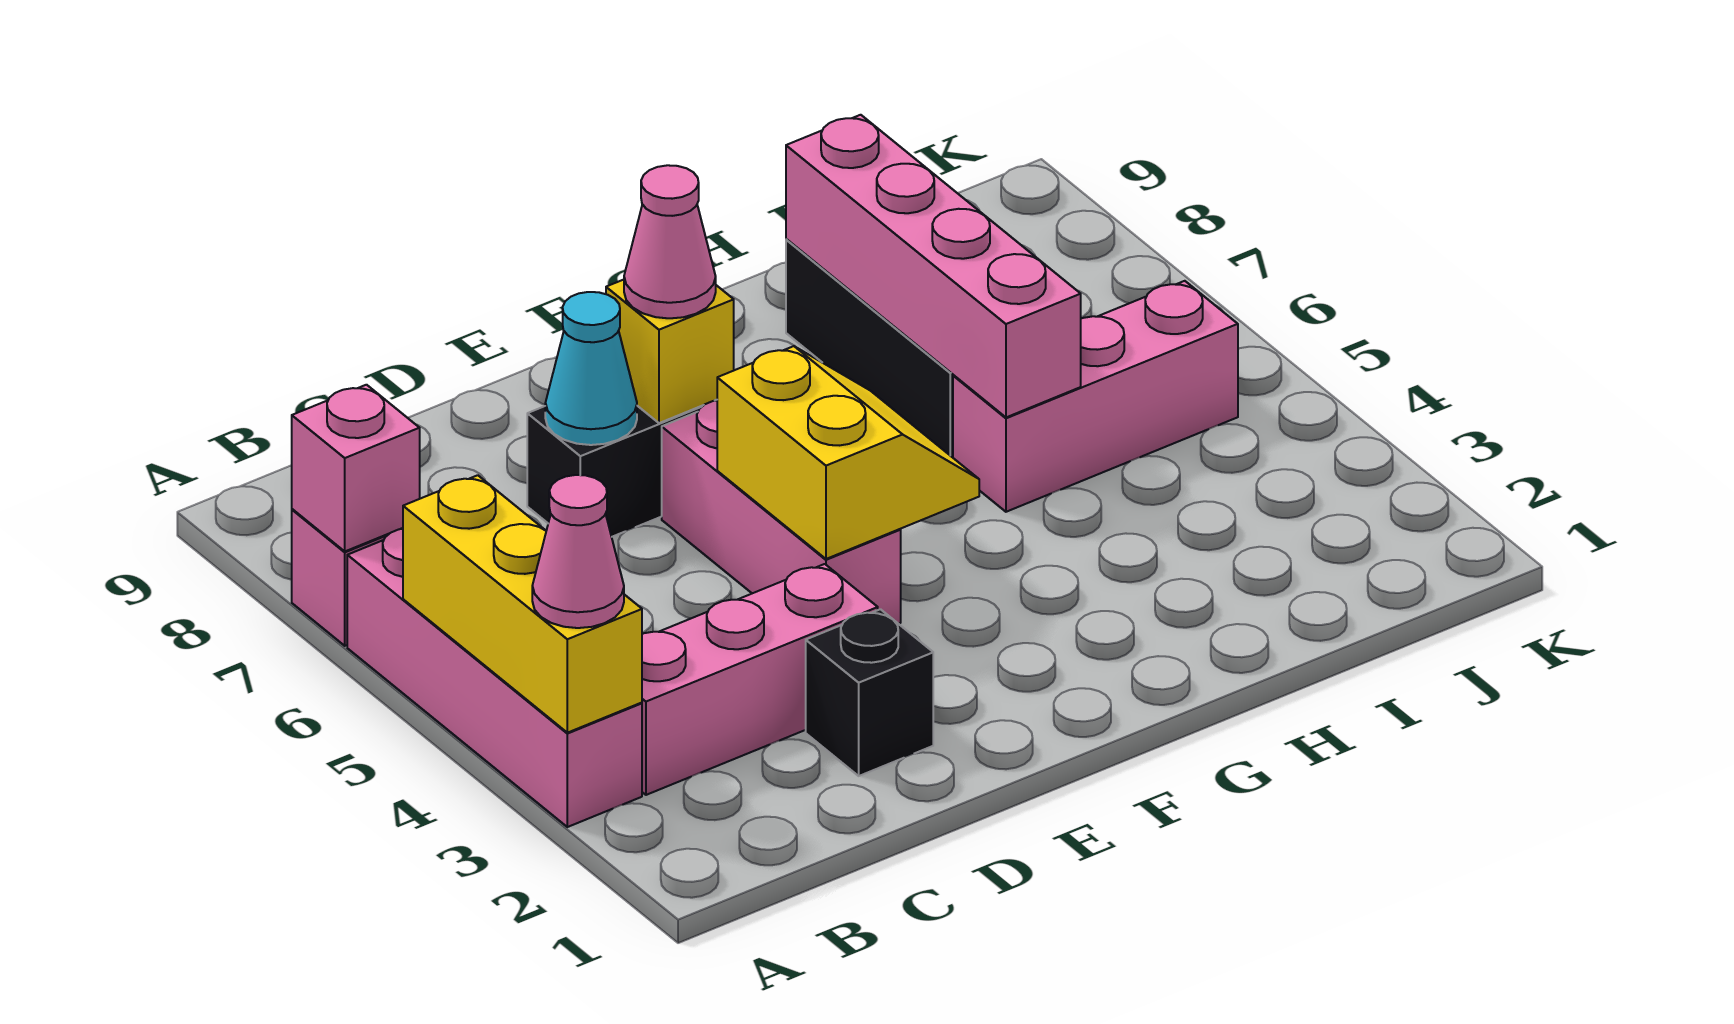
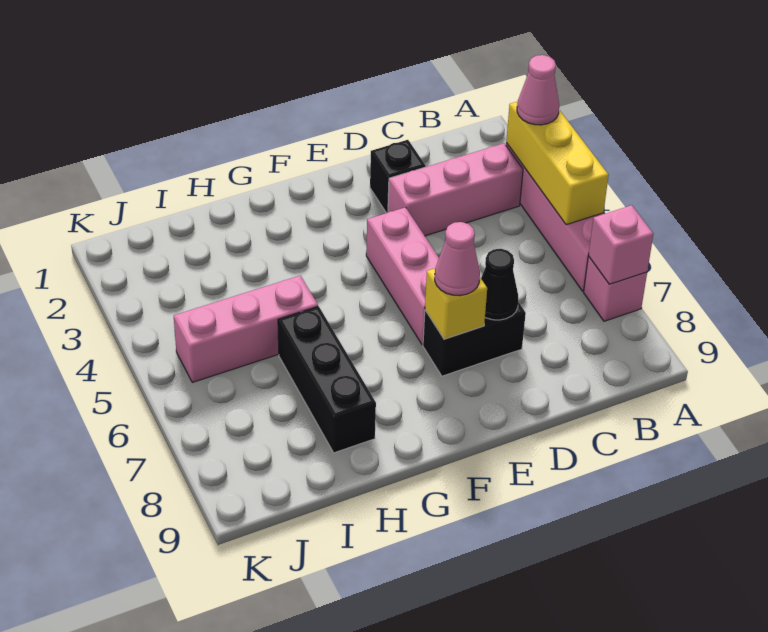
cyan cone D7 level 2 -> black cone D7 level 2
yellow slope E4:F5 level 2 top E -> none
pink brick H5:H8 level 2 -> none

